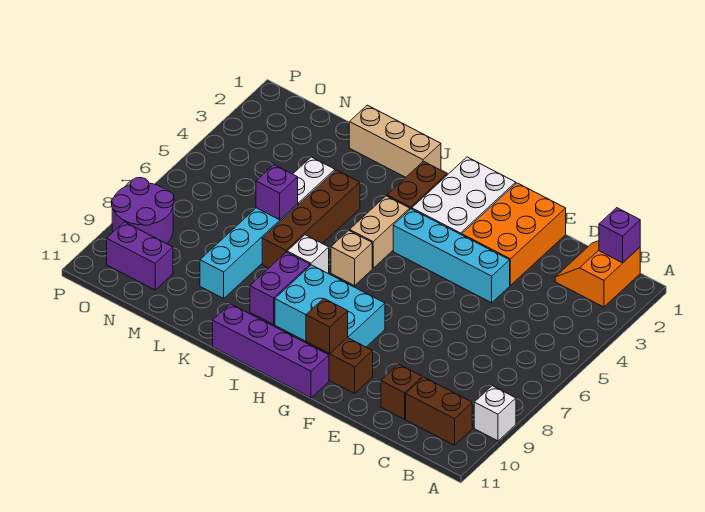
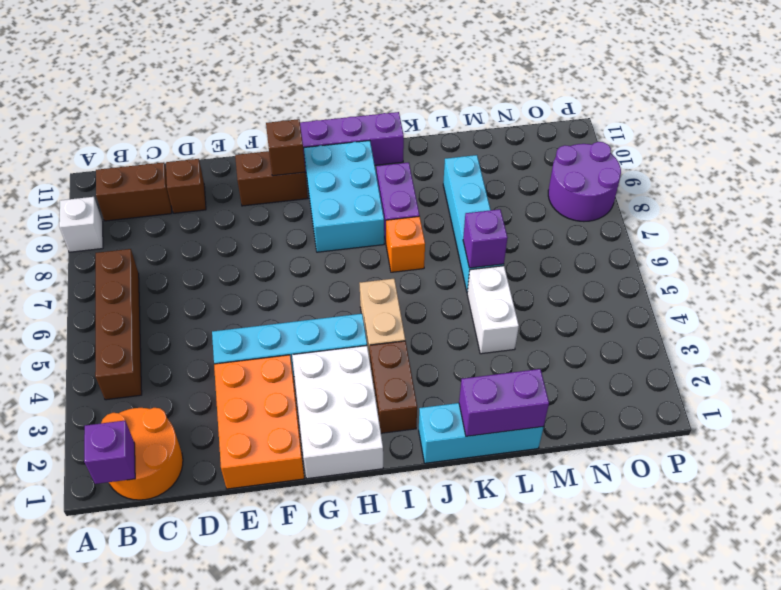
orange slope B1:C2 level 1 top B -> orange round brick B1:C2 level 1
cyan brick G8:I9 level 1 -> cyan brick H8:I10 level 1
tan brick I6 level 1 -> none
tan brick J1:L1 level 1 -> cyan brick J1:L1 level 1
white brick J7 level 1 -> orange brick J7 level 1
brown brick K4:K7 level 1 -> brown brick B4:B7 level 1
purple brick N10:O10 level 1 -> purple brick K1:L1 level 2

